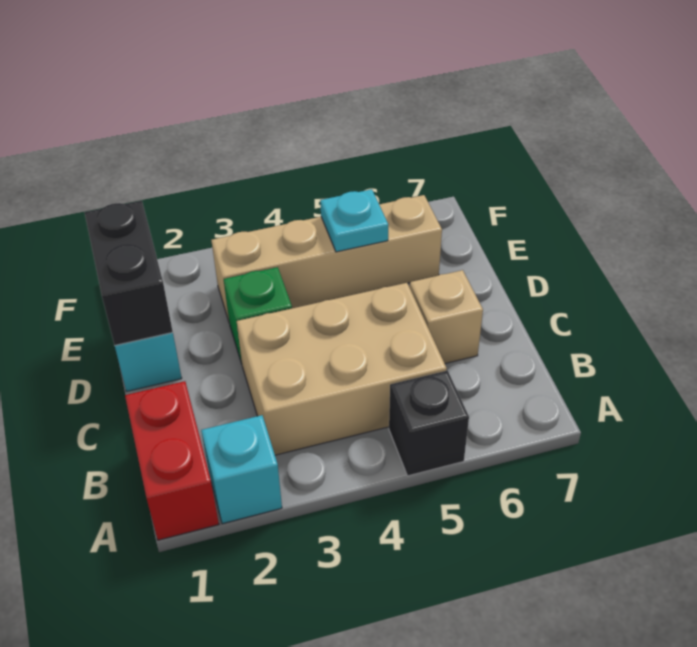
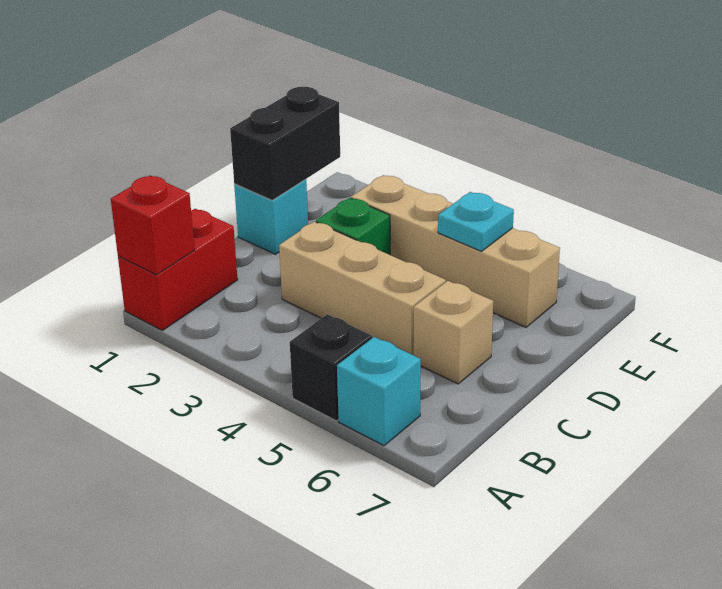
none -> red brick A1 level 2
cyan brick A2 level 1 -> cyan brick A6 level 1
tan brick B3:C5 level 1 -> tan brick C3:C5 level 1

